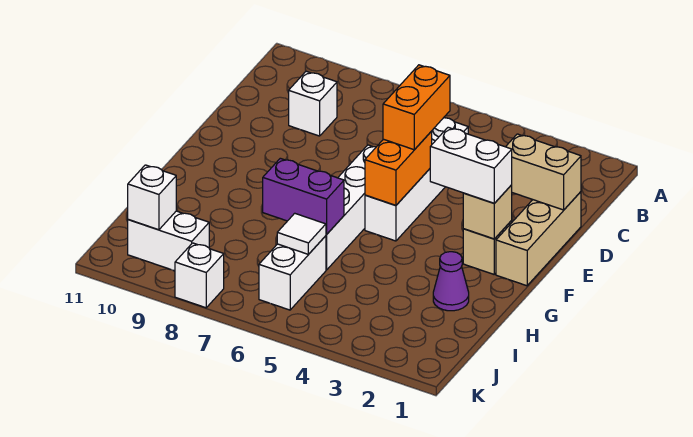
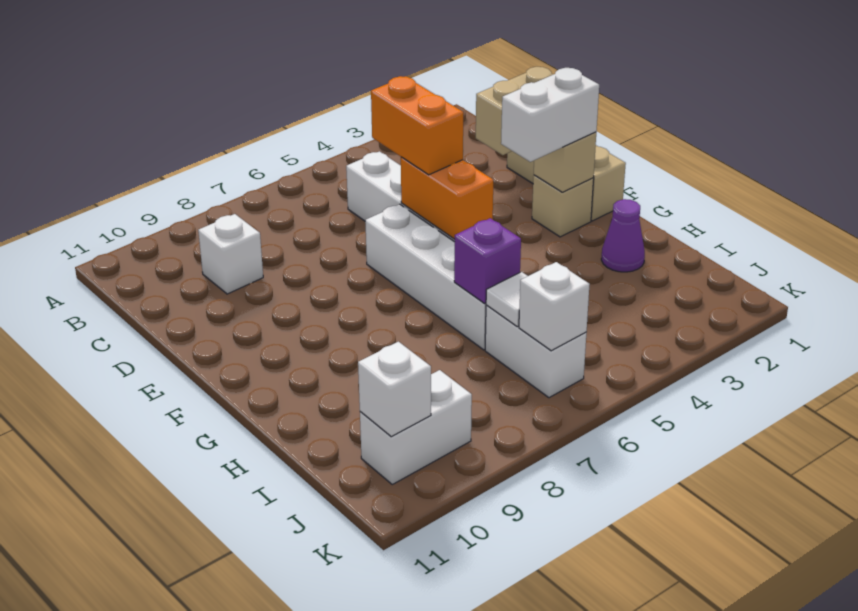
purple brick H6:H7 level 2 -> purple brick H6 level 2
white brick K8 level 1 -> white brick J6 level 2

